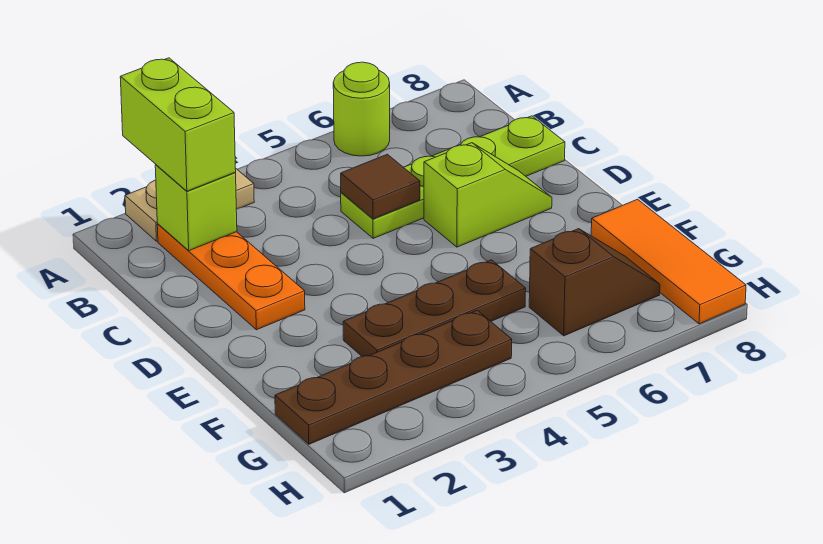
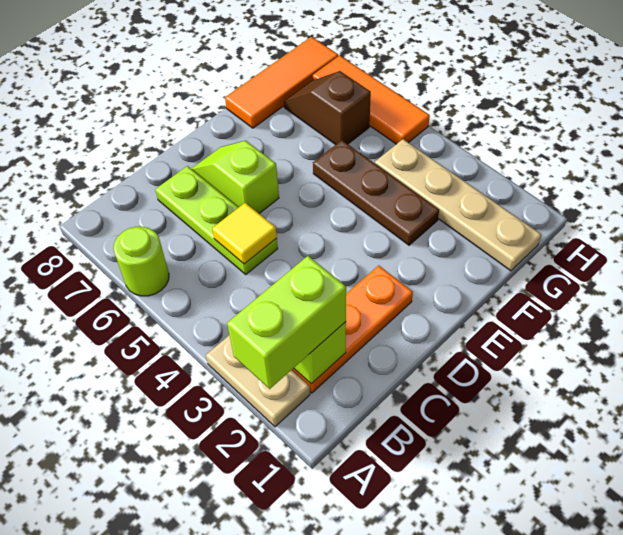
lime plate C5:C8 level 1 -> lime plate C5:C7 level 1
brown tile C5 level 2 -> yellow tile C5 level 2
brown plate G1:G4 level 1 -> tan plate G1:G4 level 1
none -> orange tile H5:H7 level 1

